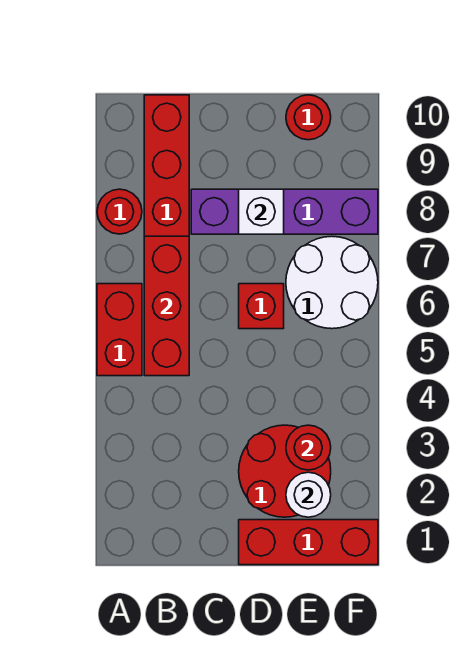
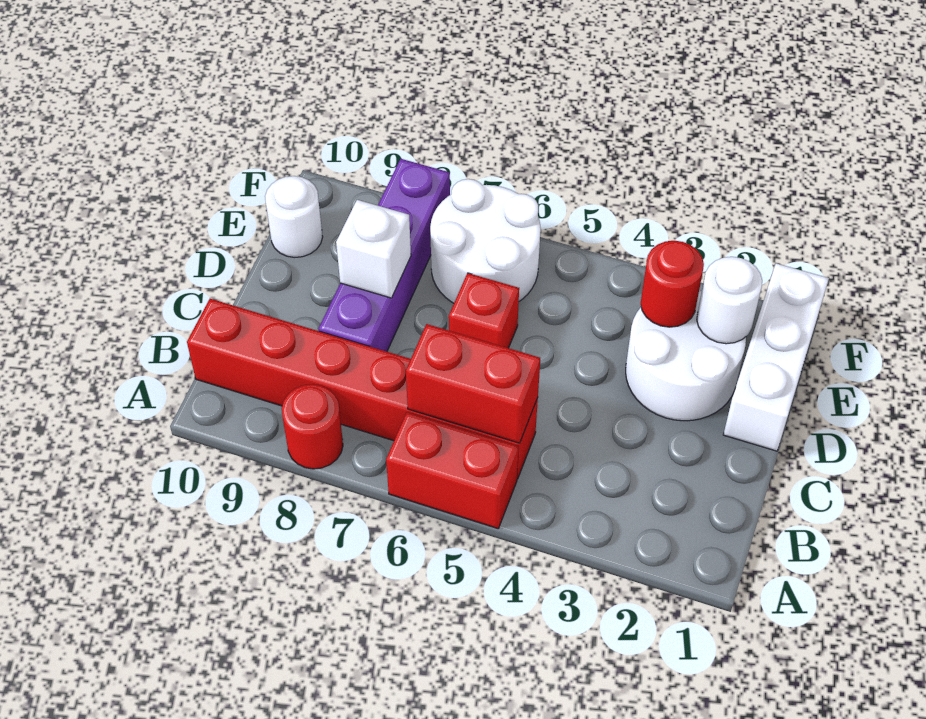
red brick B5:B7 level 2 -> red brick B5:B6 level 2
red brick D1:F1 level 1 -> white brick D1:F1 level 1
red round brick D2:E3 level 1 -> white round brick D2:E3 level 1
red round brick E10 level 1 -> white round brick E10 level 1

